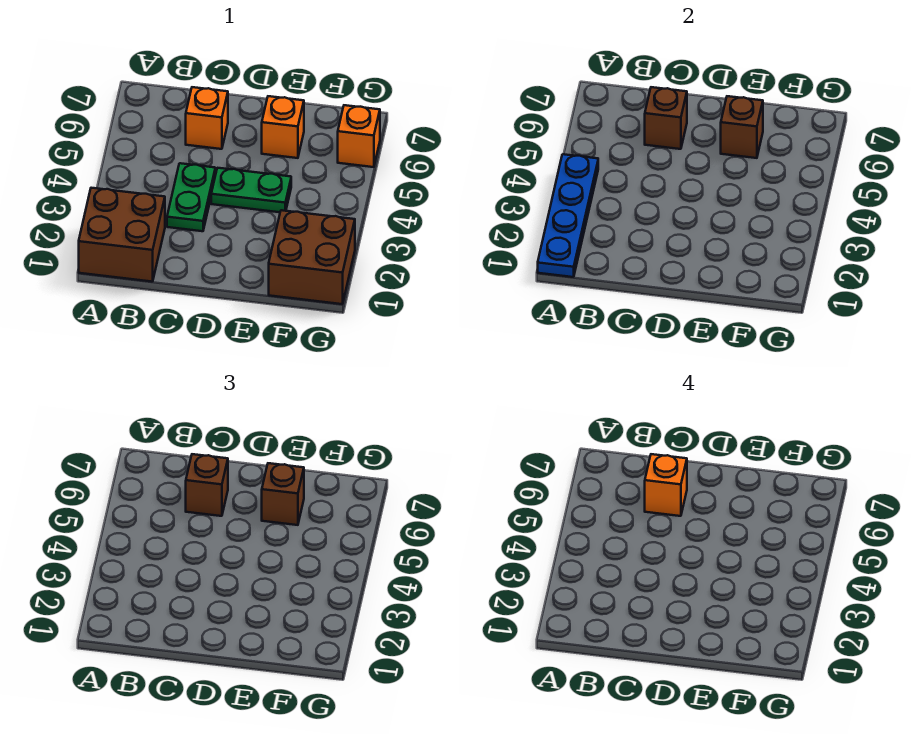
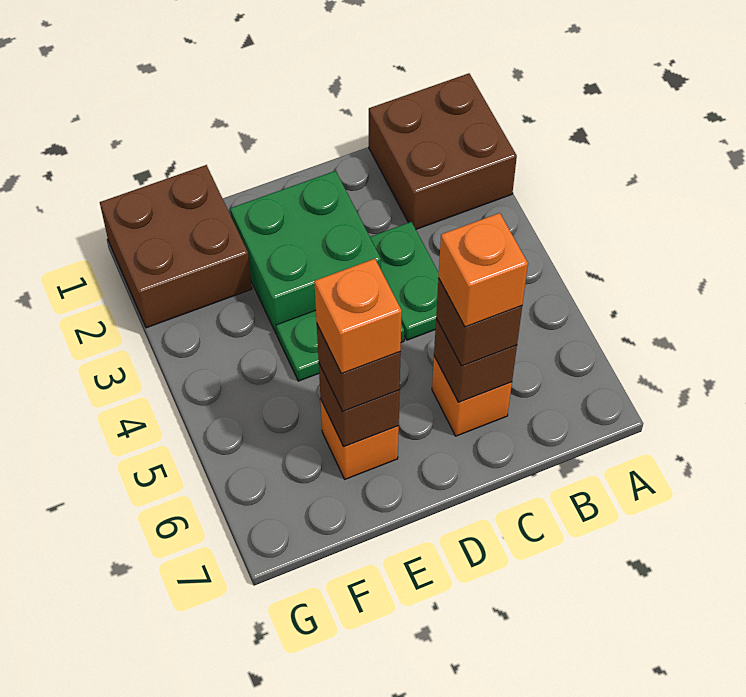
blue plate A1:A4 level 2 -> none
none -> green brick D2:E3 level 1
orange brick G6 level 1 -> orange brick E6 level 4

